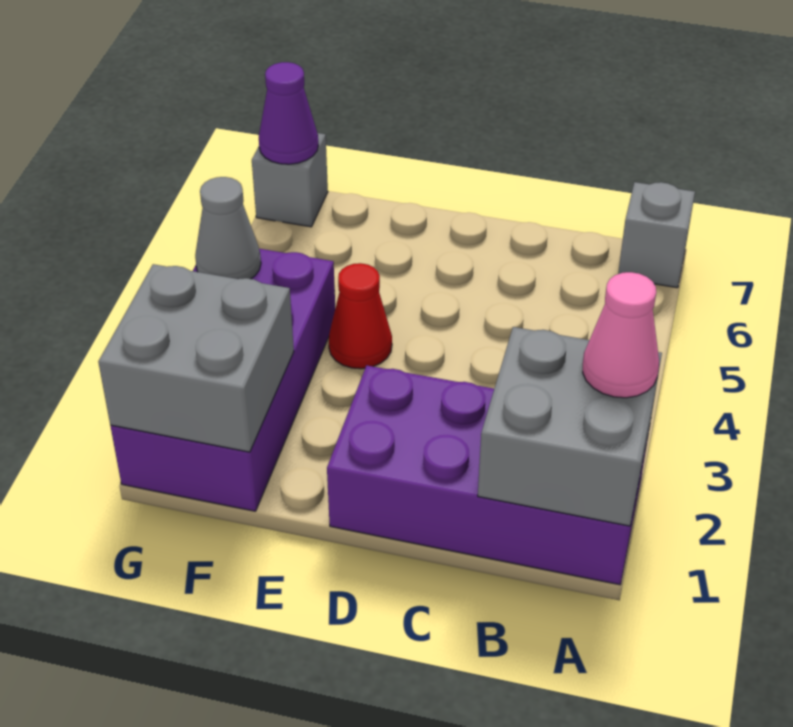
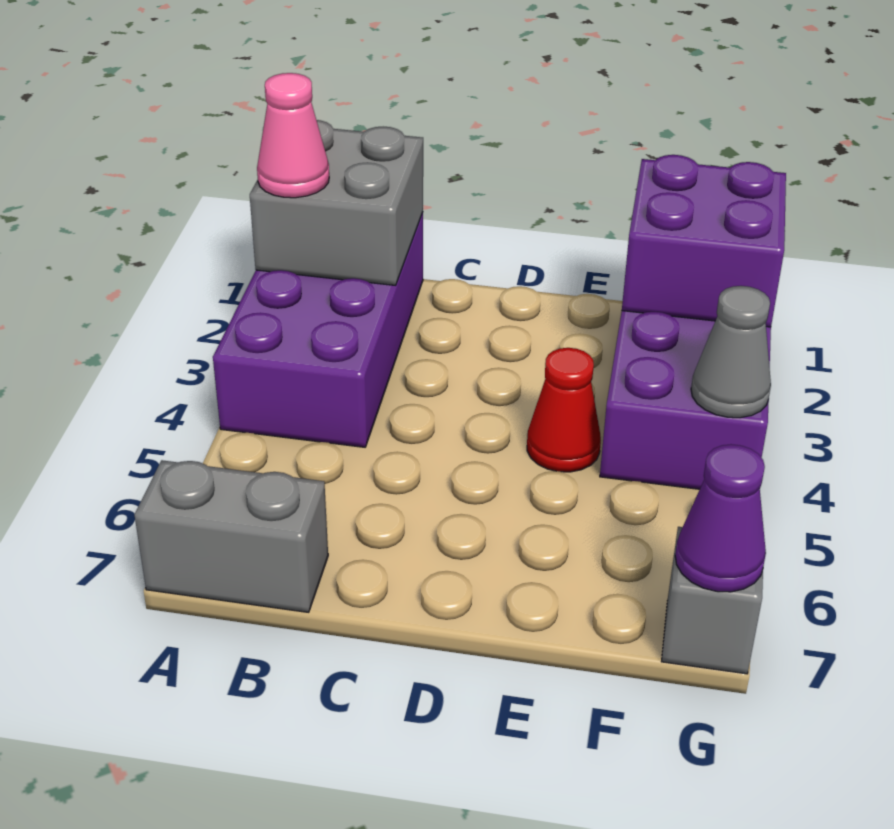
purple brick A1:D2 level 1 -> purple brick A1:B4 level 1
grey brick A7 level 1 -> grey brick A7:B7 level 1
grey brick F1:G2 level 2 -> purple brick F1:G2 level 2

